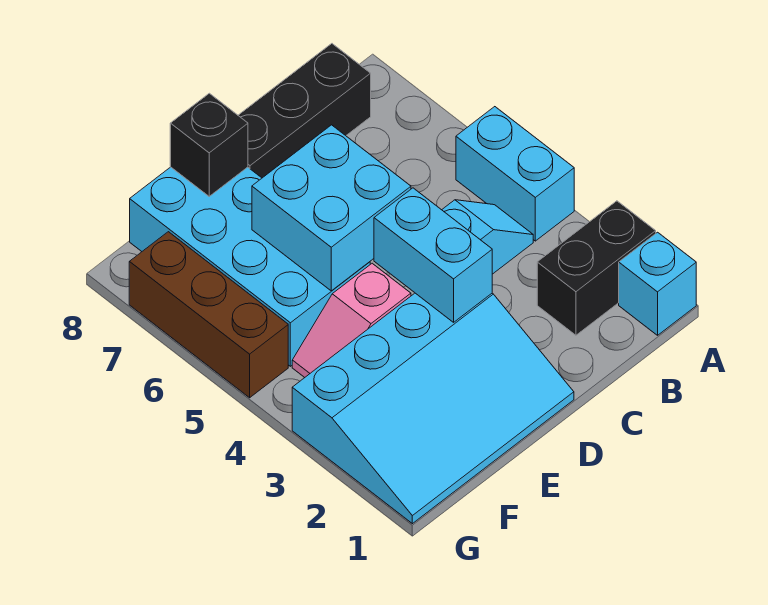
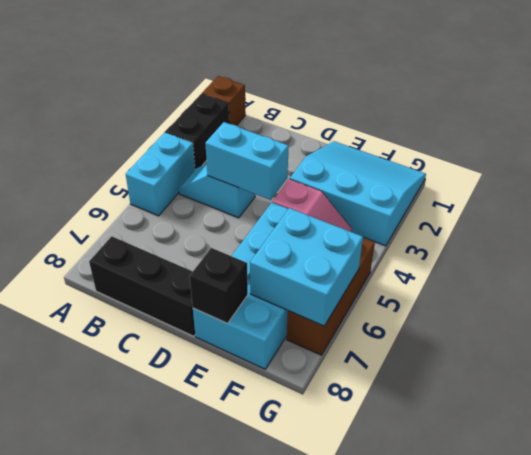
cyan brick A1 level 1 -> brown brick A1 level 1
black brick A2:B2 level 1 -> black brick A2:A3 level 1
cyan slope D1:G3 level 1 top 3 -> cyan slope E1:G3 level 1 top 3
cyan brick D3:D4 level 2 -> cyan brick C4:D4 level 2
cyan brick D5:E6 level 2 -> cyan brick F6:G7 level 2

